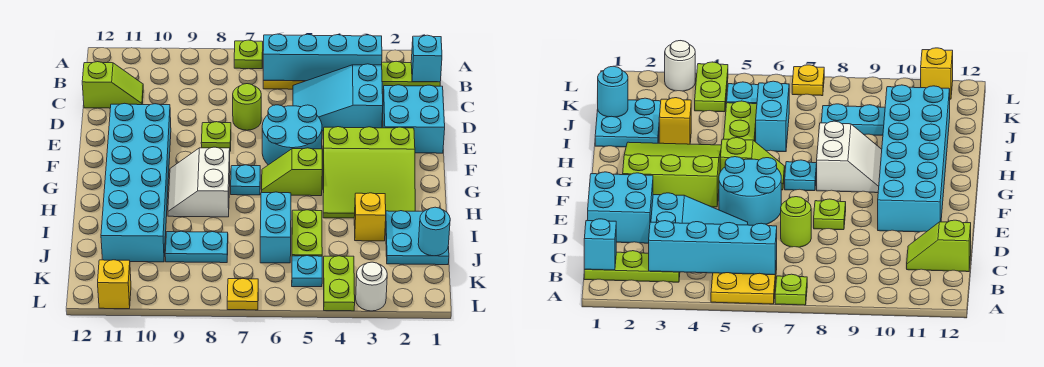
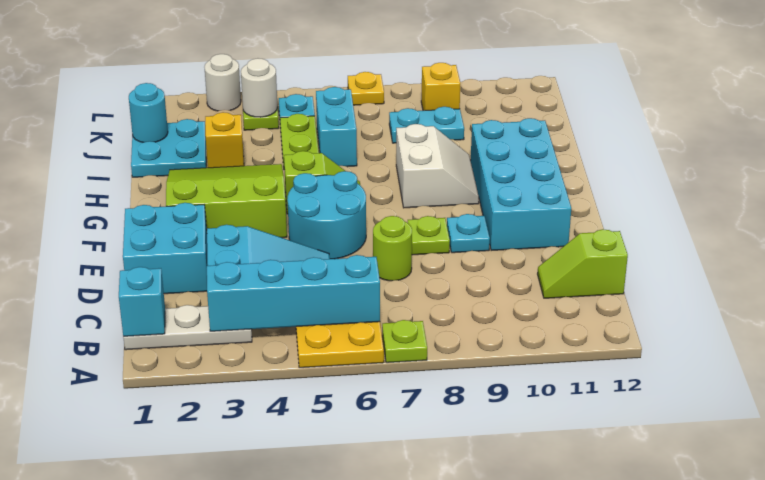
lime plate B1:B3 level 1 -> white plate B1:B3 level 1
cyan brick E10:J11 level 1 -> cyan brick E10:H11 level 1
cyan plate G7 level 1 -> cyan plate E9 level 1
none -> white round brick K4 level 2
yellow brick L11 level 1 -> yellow brick K9 level 1

